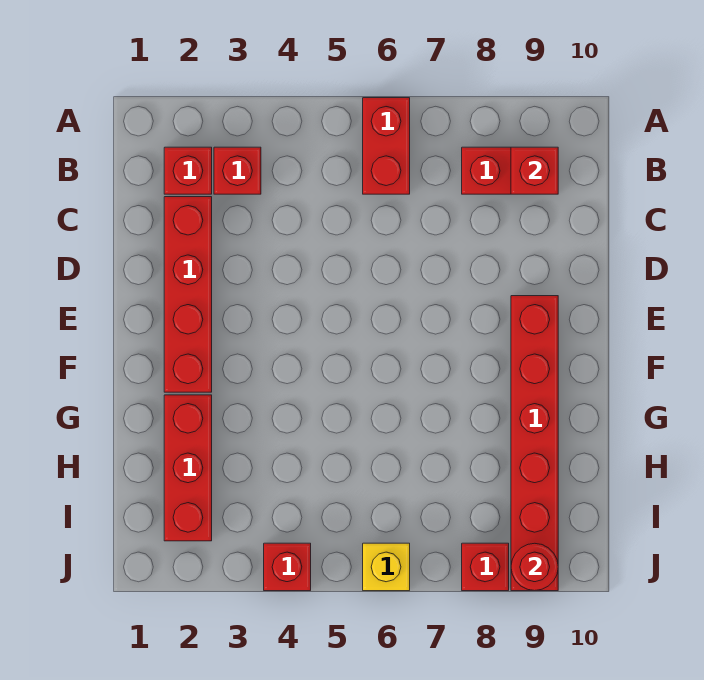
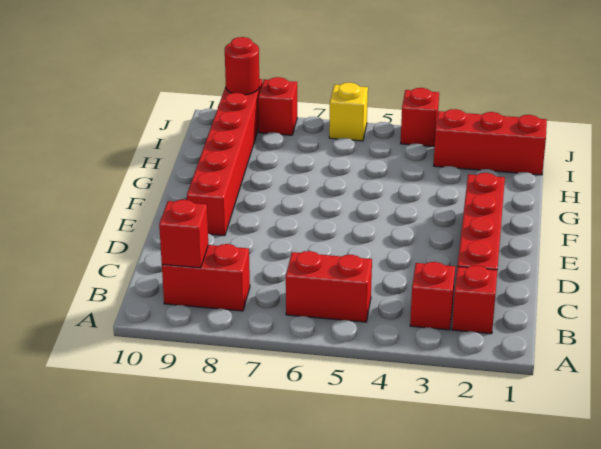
red brick A6:B6 level 1 -> red brick B5:B6 level 1
red brick G2:I2 level 1 -> red brick I1:I3 level 1

